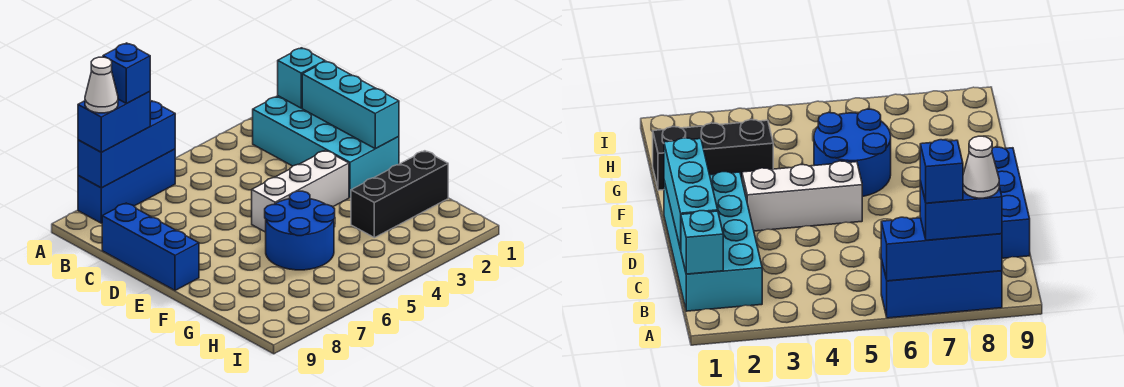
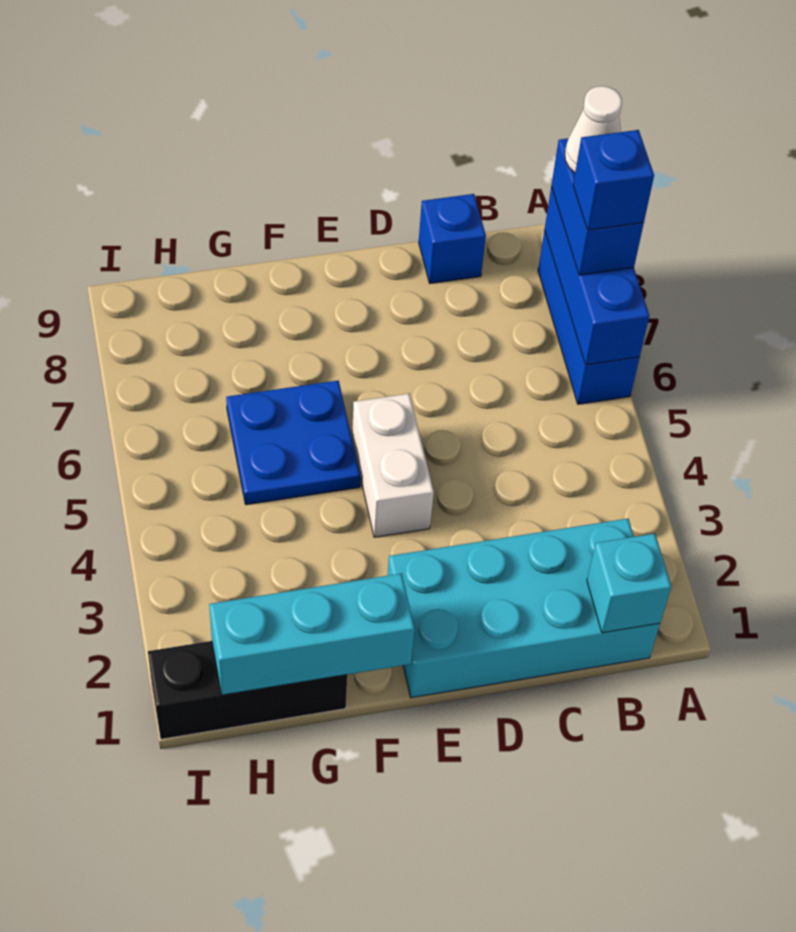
cyan brick C1:E1 level 2 -> cyan brick F1:H1 level 2
blue brick C9:E9 level 1 -> blue brick C9 level 1
white brick E3:E5 level 1 -> white brick E4:E5 level 1
blue round brick F5:G6 level 1 -> blue plate F5:G6 level 1
black brick G1:G3 level 1 -> black brick G1:I1 level 1

